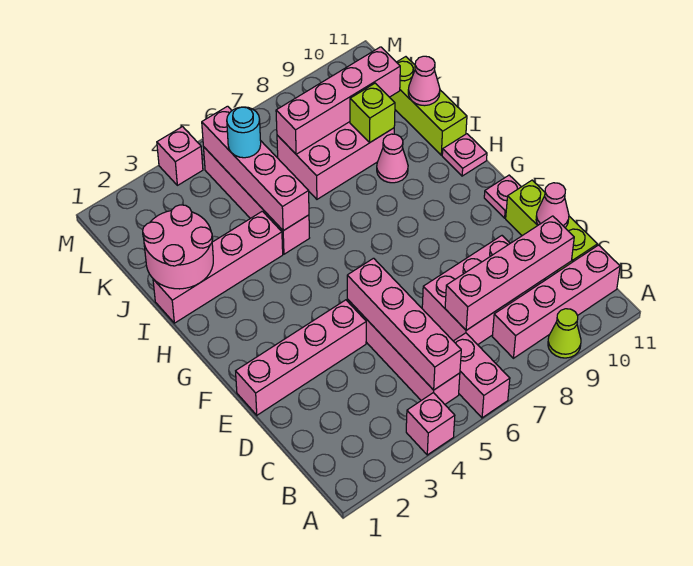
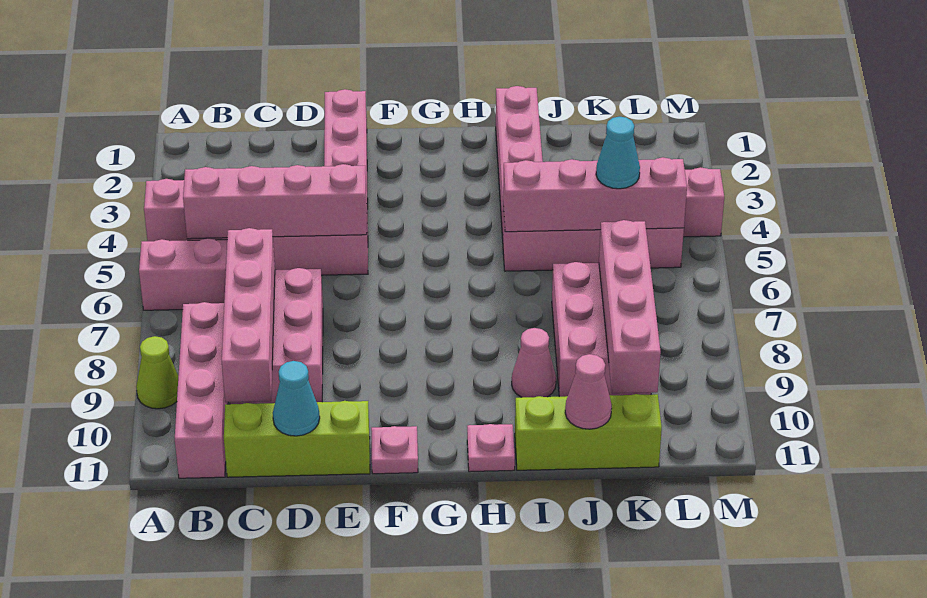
pink cone D11 level 2 -> cyan cone D11 level 2
pink round brick I1:J2 level 2 -> none
lime brick J9 level 2 -> none
cyan round brick K5 level 3 -> cyan cone K5 level 3

